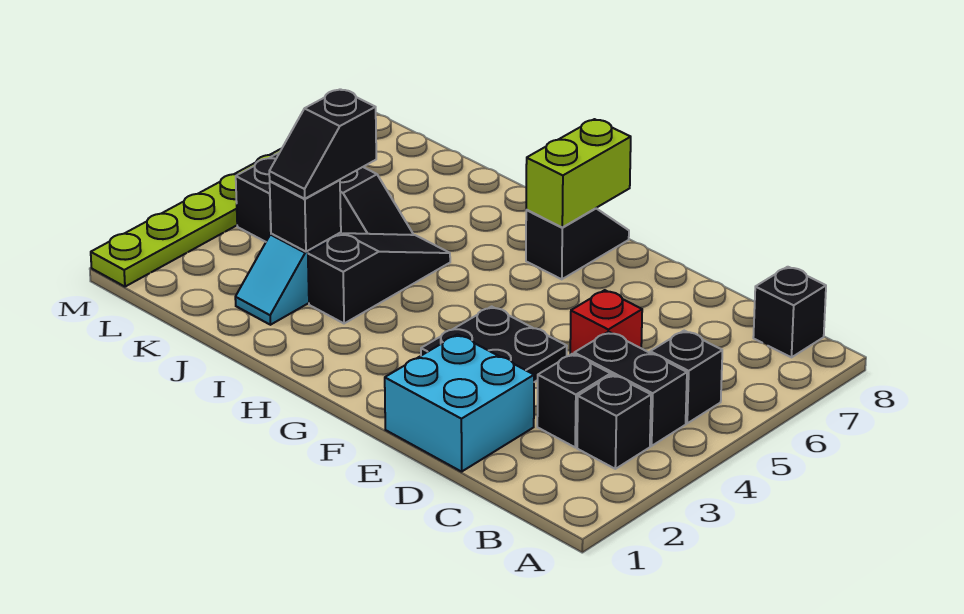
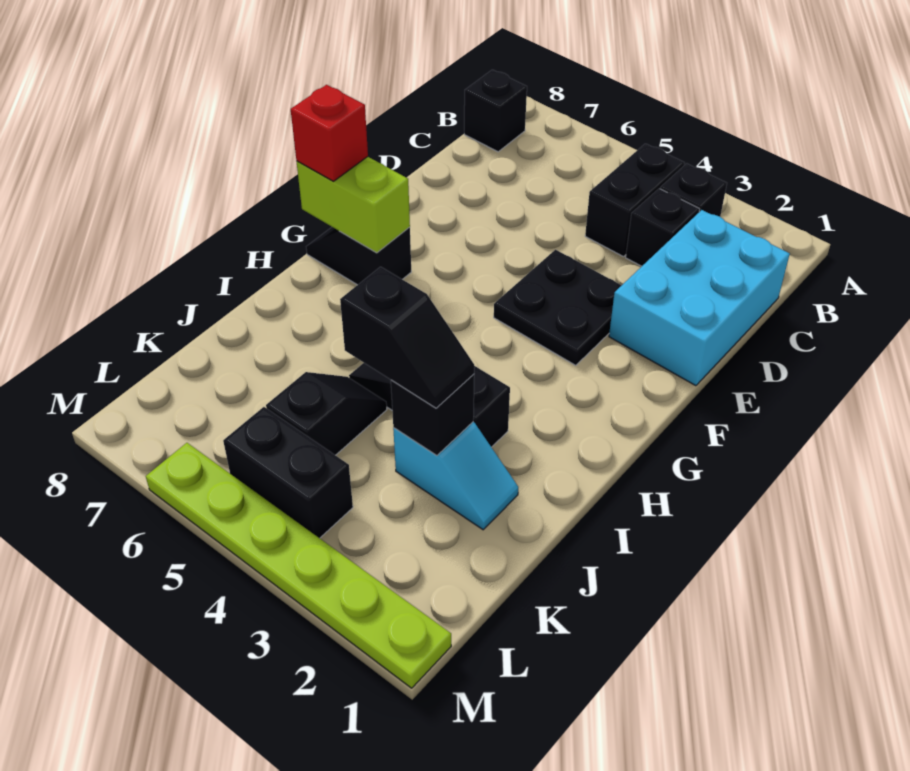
black brick B5 level 1 -> none
cyan brick D1:E2 level 1 -> cyan brick C1:E2 level 1
red brick D5 level 1 -> red brick G8 level 3

